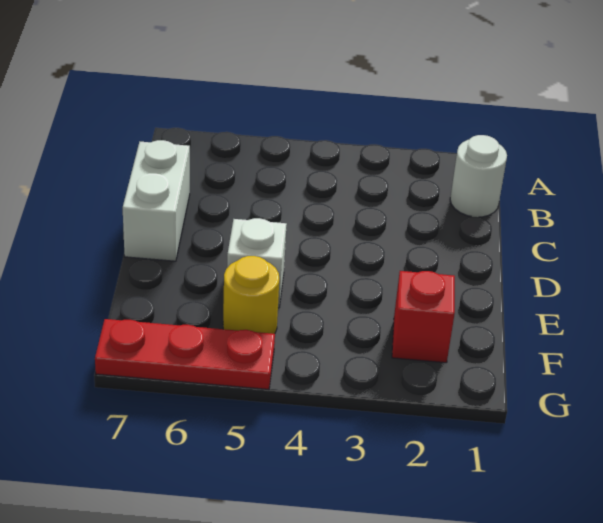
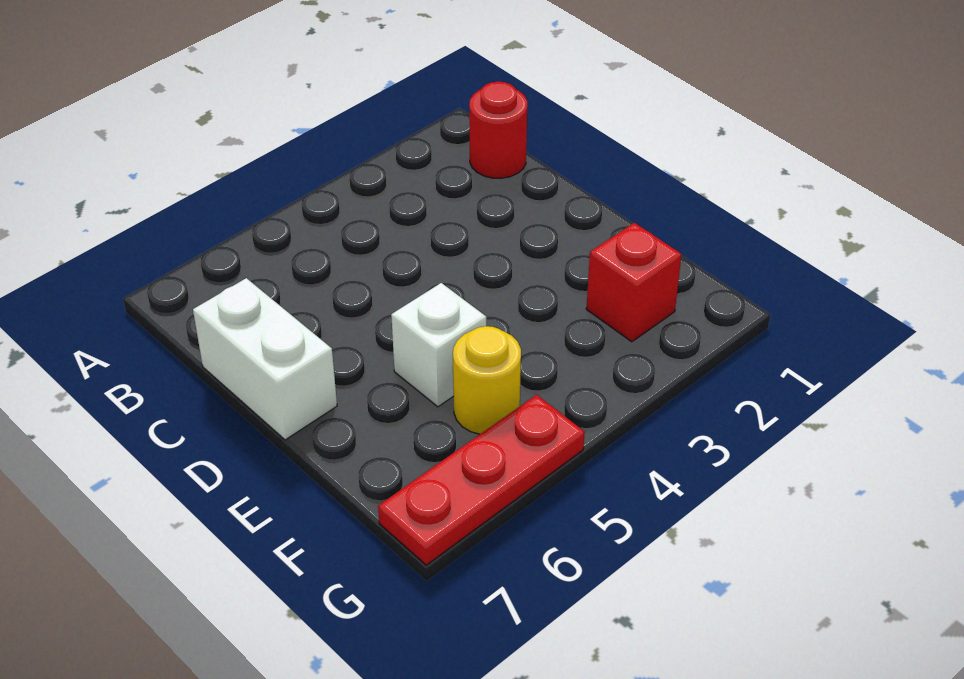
white round brick B1 level 1 -> red round brick B1 level 1

